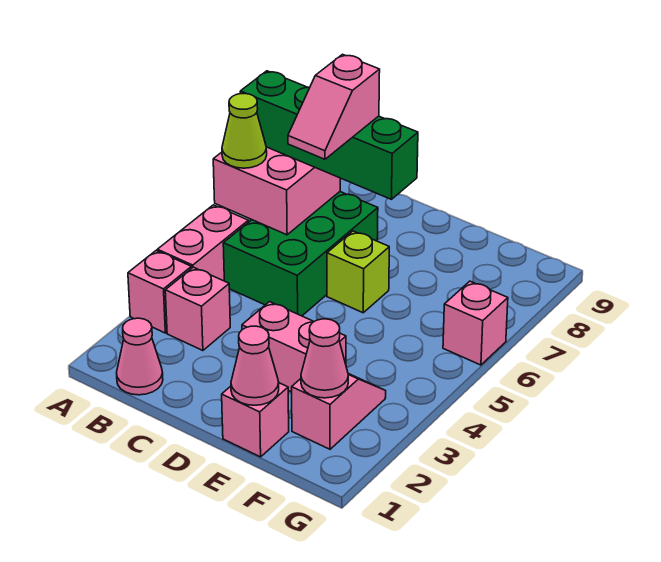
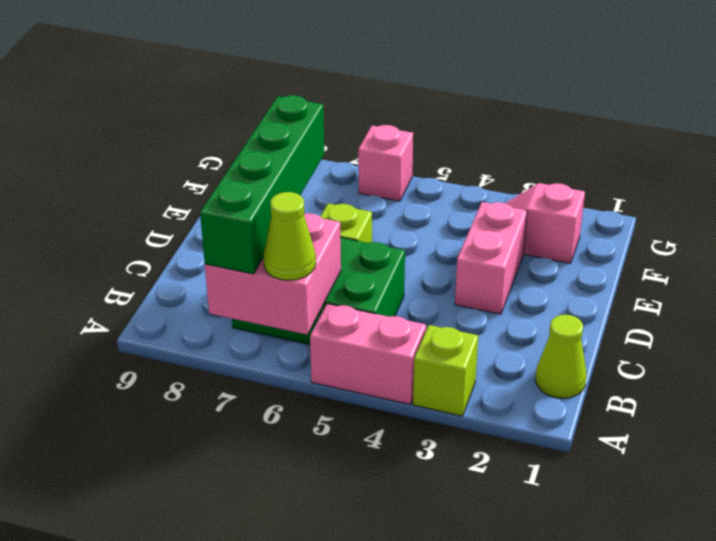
pink brick A3 level 1 -> lime brick A3 level 1
pink cone B1 level 1 -> lime cone B1 level 1
pink brick B3 level 1 -> none
pink slope C6:C7 level 4 top 7 -> none
pink brick E1 level 1 -> none
pink cone E1 level 2 -> none
pink cone F2 level 2 -> none

